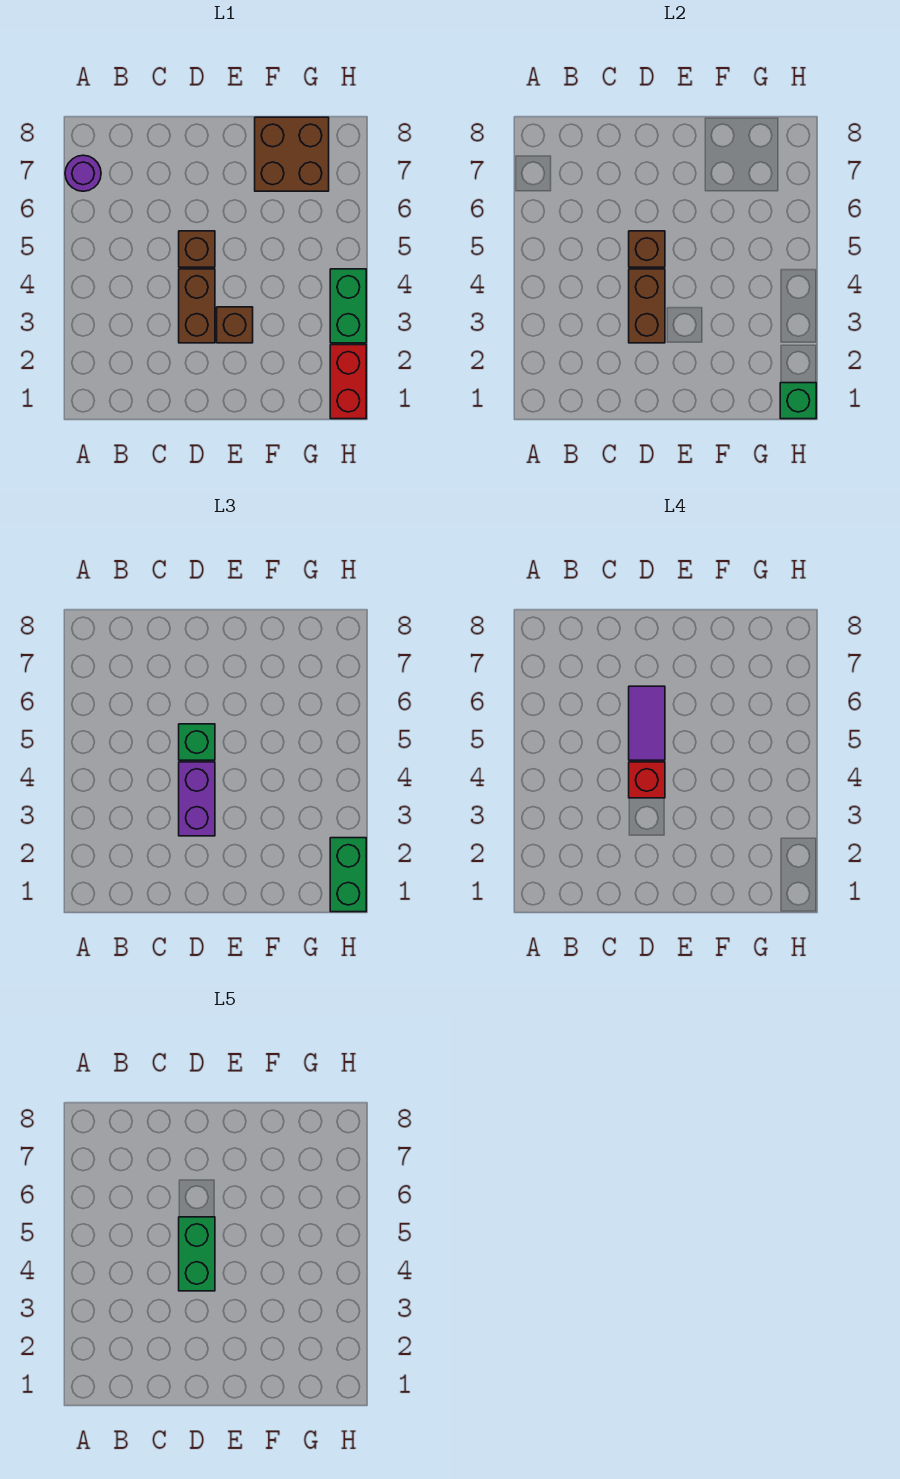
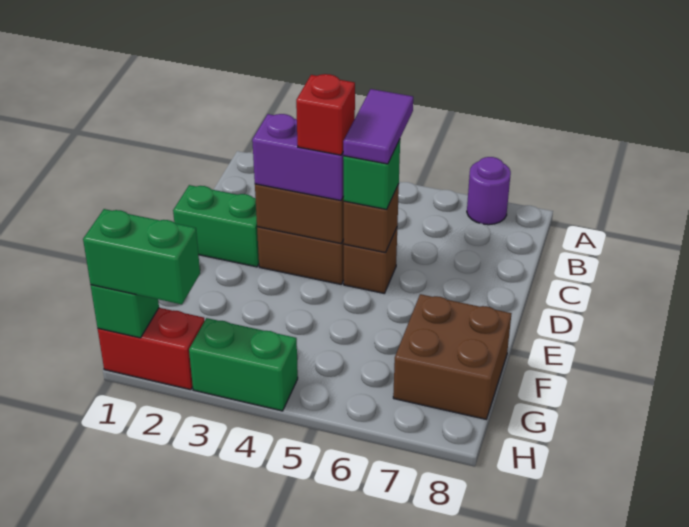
green brick D4:D5 level 5 -> green brick D1:D2 level 1
purple tile D5:D6 level 4 -> purple tile C5:D5 level 4
brown brick E3 level 1 -> none

